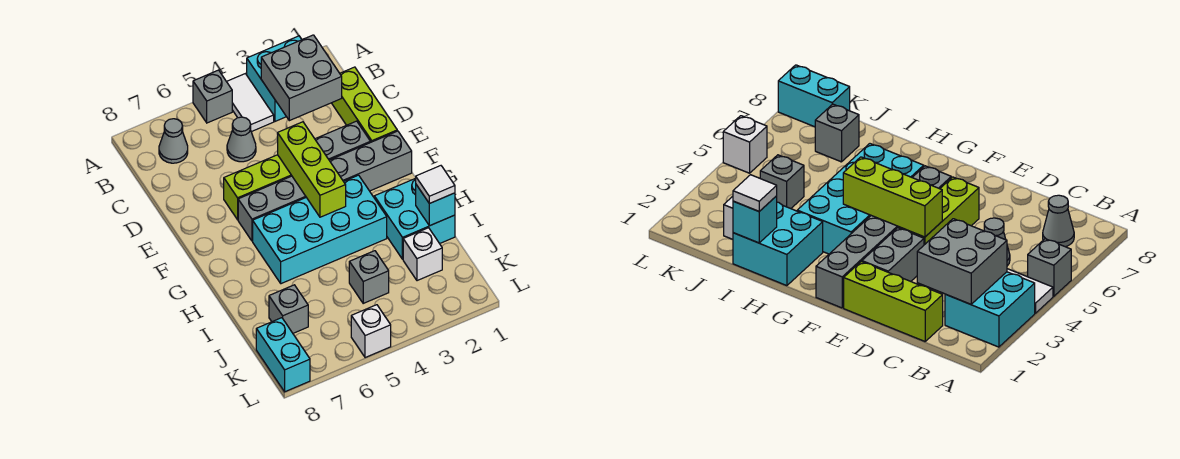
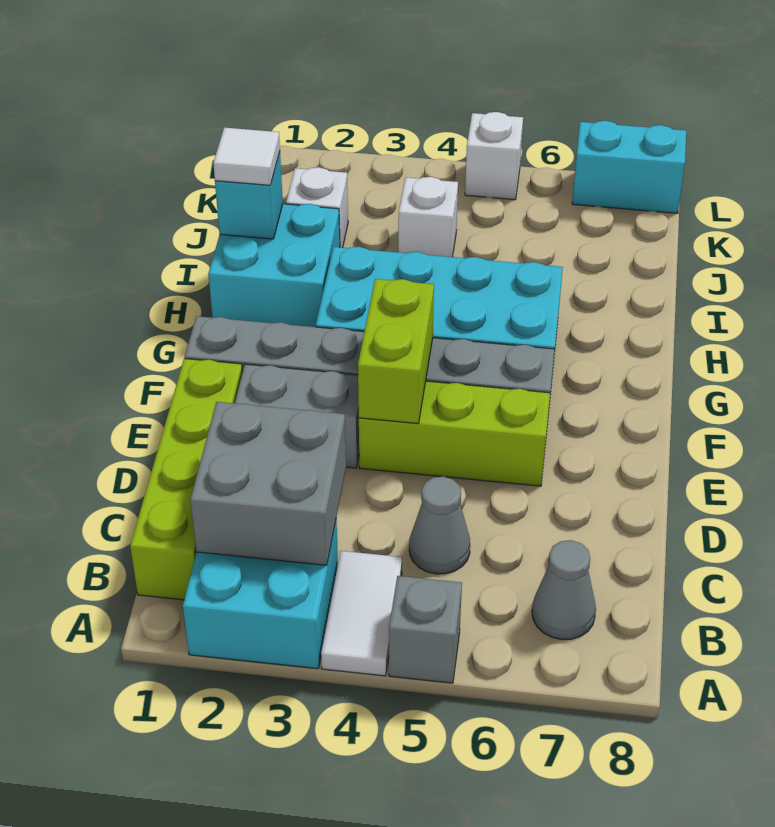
lime brick C1:E1 level 1 -> lime brick B1:E1 level 1
lime brick E4:G4 level 2 -> lime brick E4:F4 level 2
grey brick J4 level 1 -> white brick J4 level 1
grey brick J7 level 1 -> none
cyan brick K8:L8 level 1 -> cyan brick L7:L8 level 1

